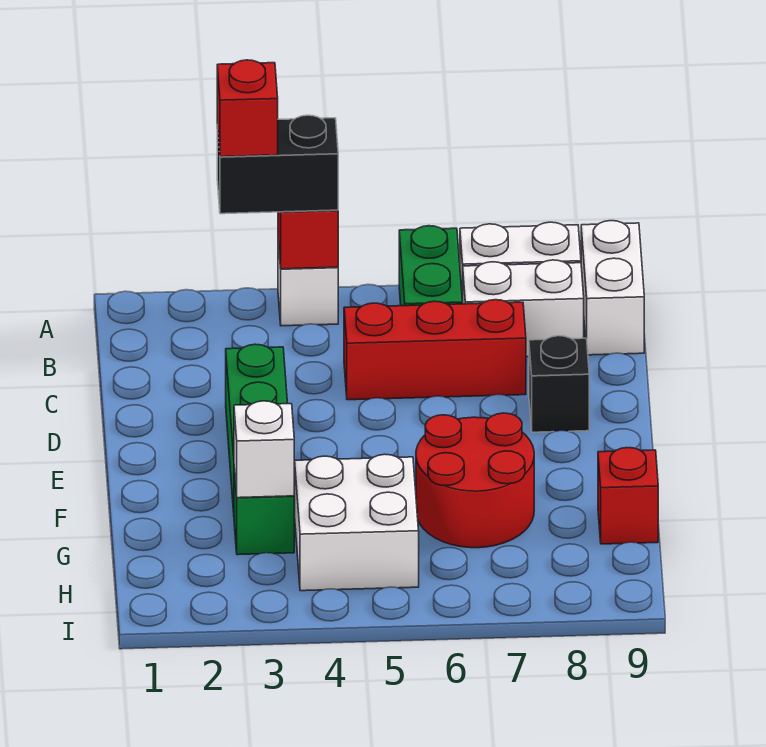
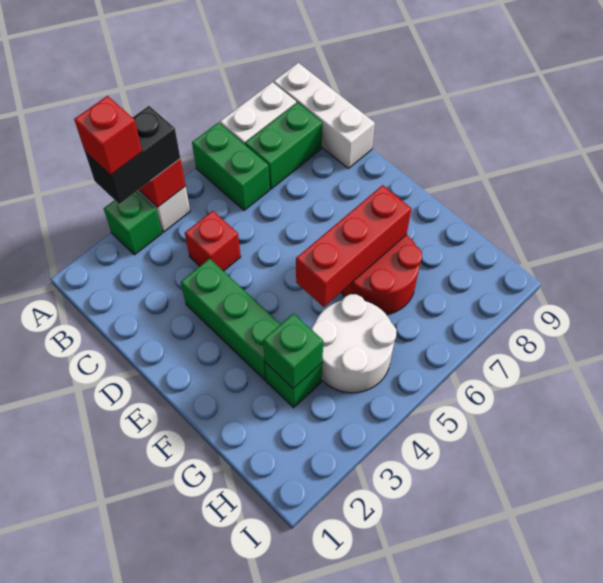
none -> green brick A3 level 1
white brick A9:B9 level 1 -> white brick A9:C9 level 1
white brick B7:B8 level 1 -> green brick B7:B8 level 1
red brick C5:C7 level 1 -> red brick F5:F7 level 2
black brick D8 level 1 -> none
white brick G3 level 2 -> green brick G3 level 2
white brick G4:H5 level 1 -> white round brick G4:H5 level 1
red brick G9 level 1 -> red brick C4 level 1

